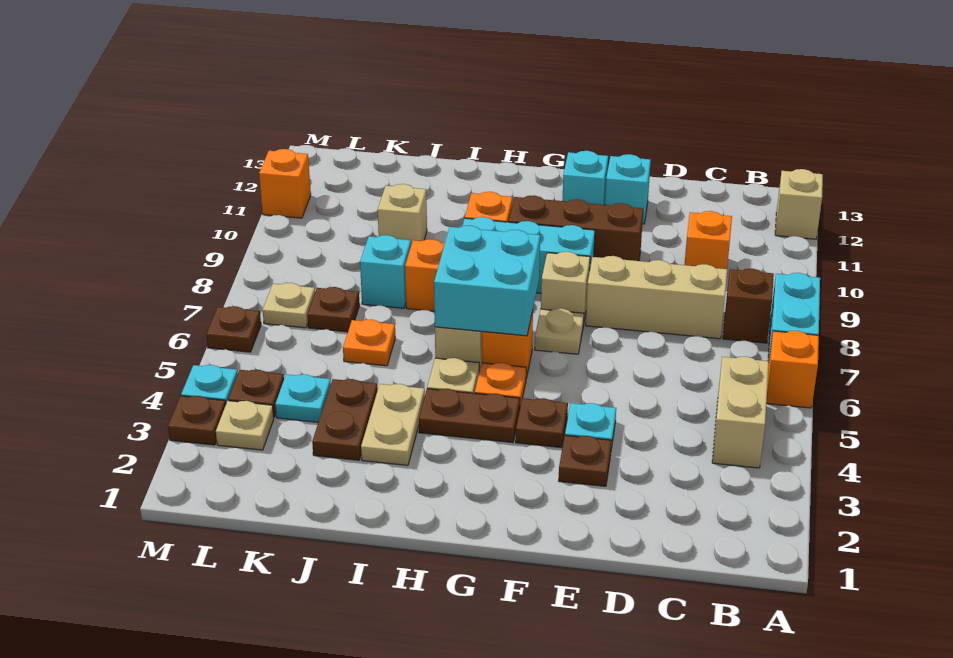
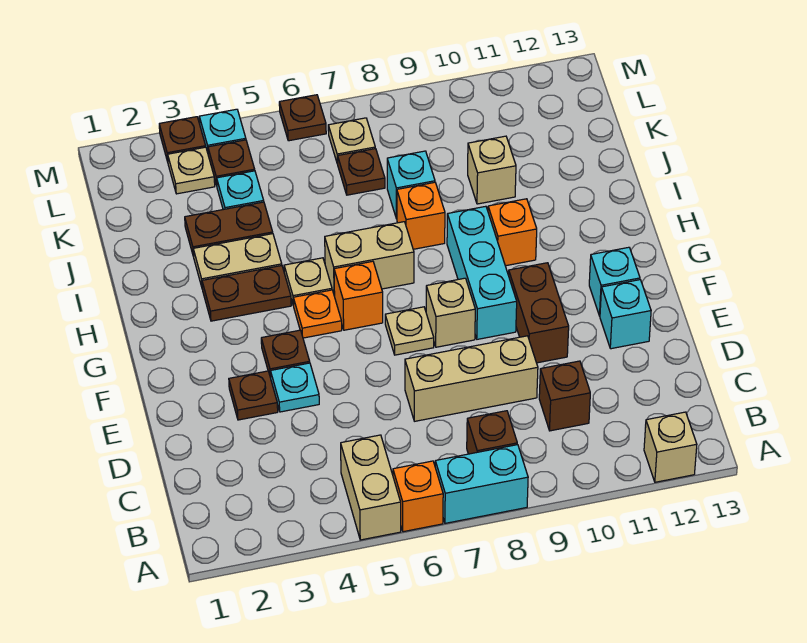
tan brick B4:B5 level 1 -> tan brick A5:B5 level 1
tan brick C8:E8 level 1 -> tan brick D7:D9 level 1
orange brick C10 level 1 -> brown brick C10 level 1
brown brick E10:G10 level 1 -> brown brick E10:F10 level 1
brown plate G4:H4 level 1 -> brown plate H3:H4 level 1
cyan brick G6:H7 level 2 -> none
orange plate J6 level 1 -> none
orange brick M11 level 1 -> none

